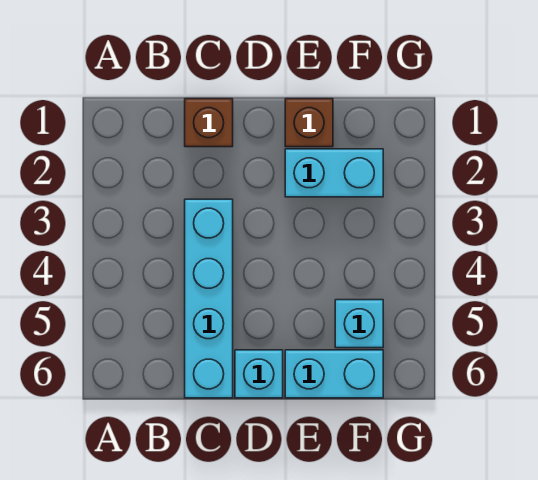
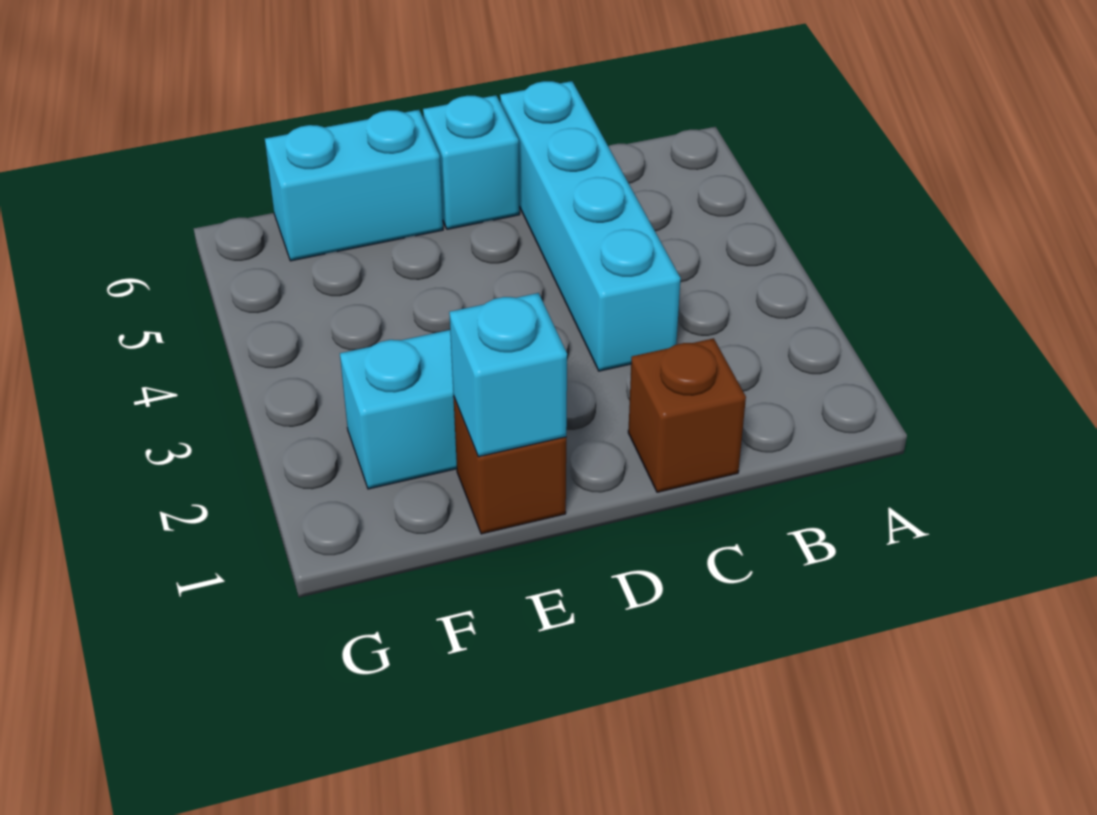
cyan brick F5 level 1 -> cyan brick E1 level 2

